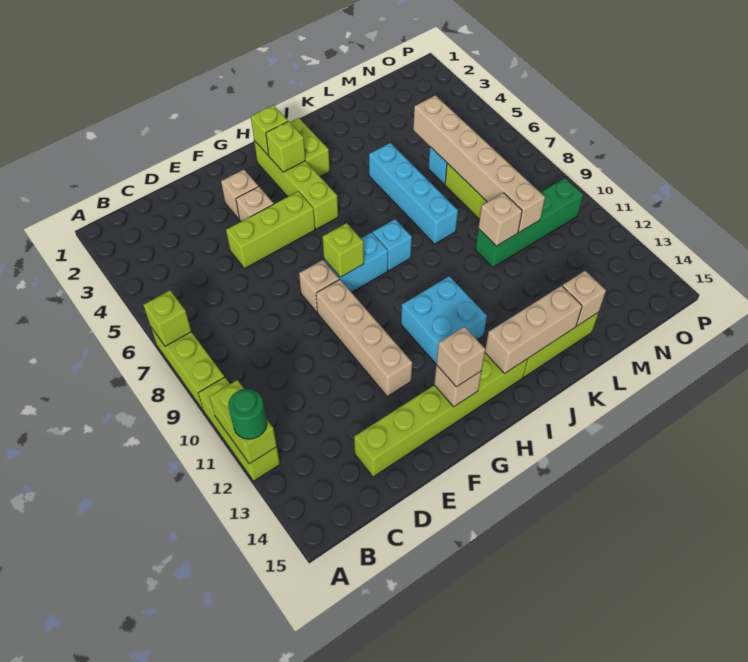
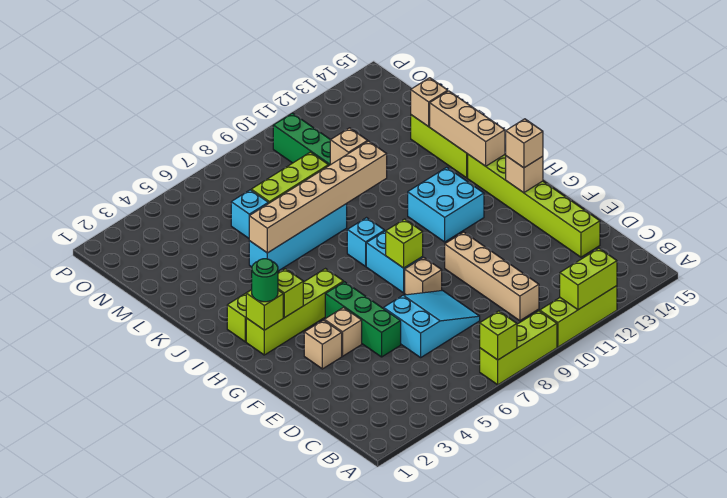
green round brick A12 level 3 -> green round brick H2 level 3
none -> cyan slope D6:E8 level 1 top 6
lime brick E5:G5 level 1 -> green brick E5:G5 level 1
tan brick F9:F12 level 1 -> tan brick C10:F10 level 1
tan brick M5:M10 level 2 -> tan brick K5:K10 level 2

